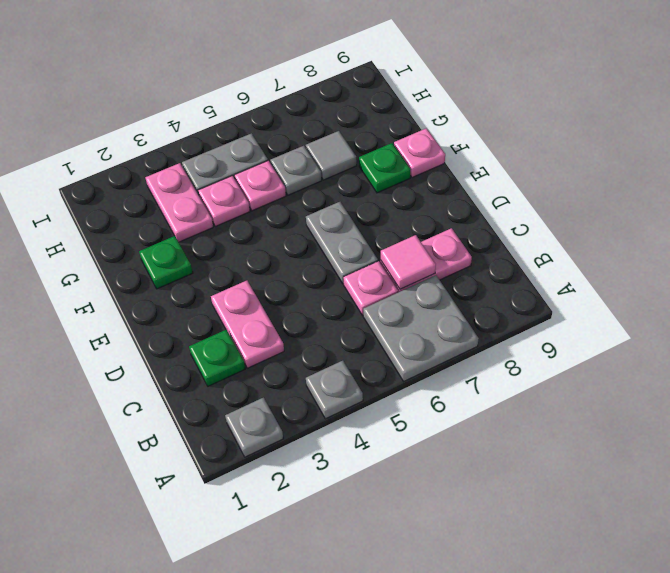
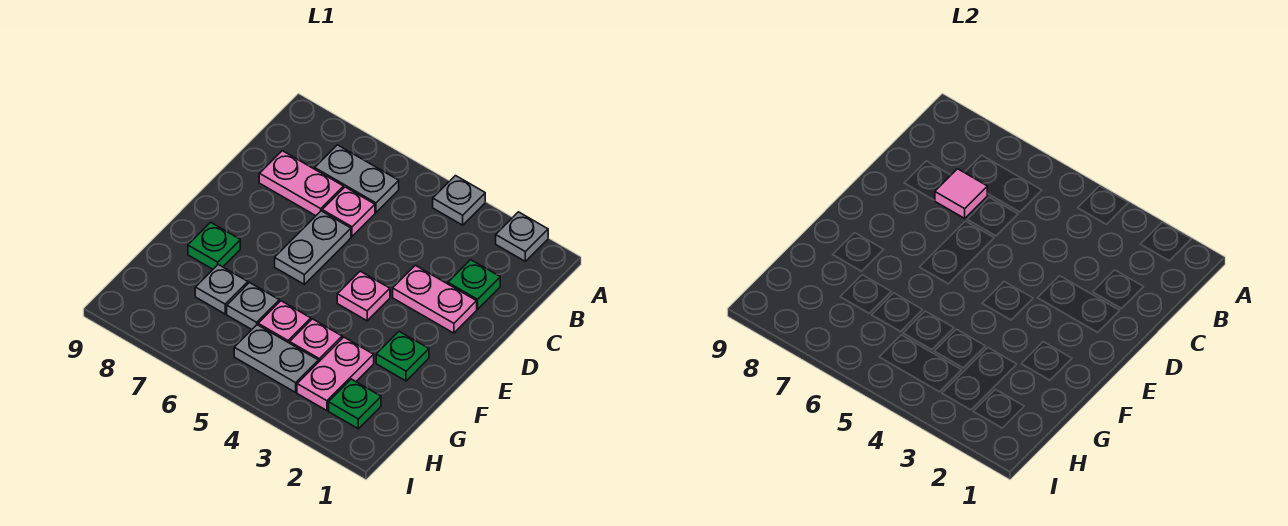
grey plate A6:B7 level 1 -> grey plate B6:B7 level 1
pink plate C3:D3 level 1 -> pink plate D2:D3 level 1
pink plate F9 level 1 -> pink plate E4 level 1
grey tile G7 level 1 -> grey plate G7 level 1
none -> green plate H2 level 1

